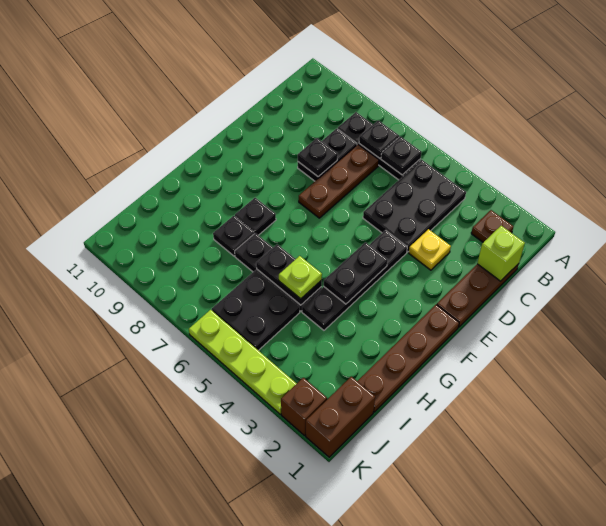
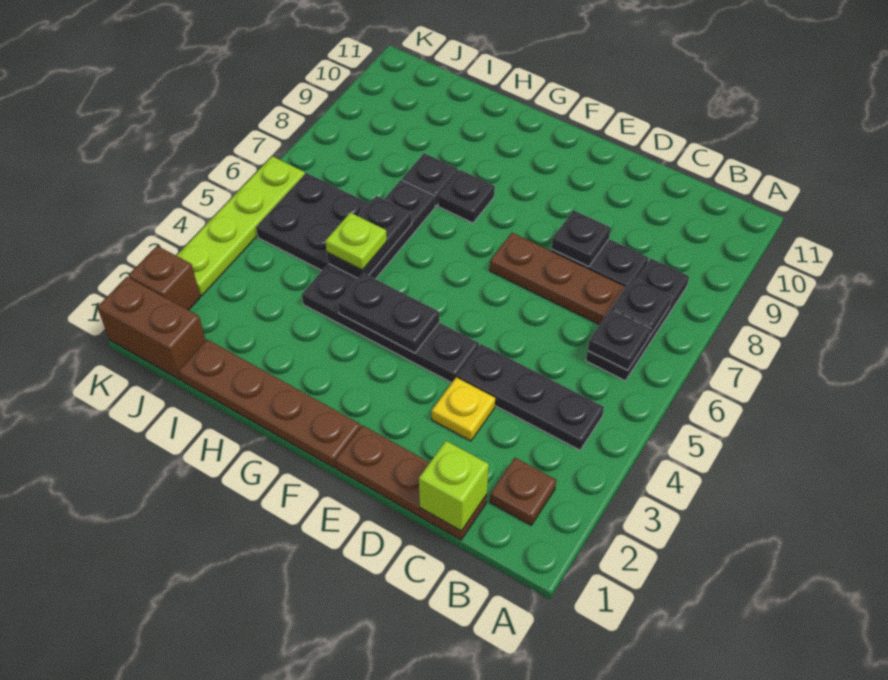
black plate B4:D5 level 1 -> black plate B4:D4 level 1

